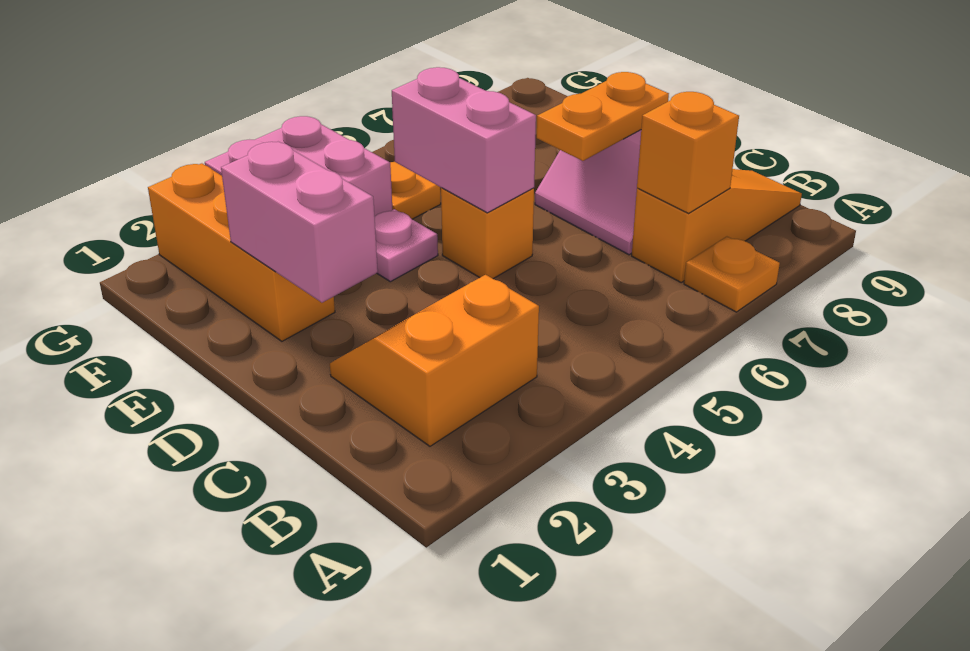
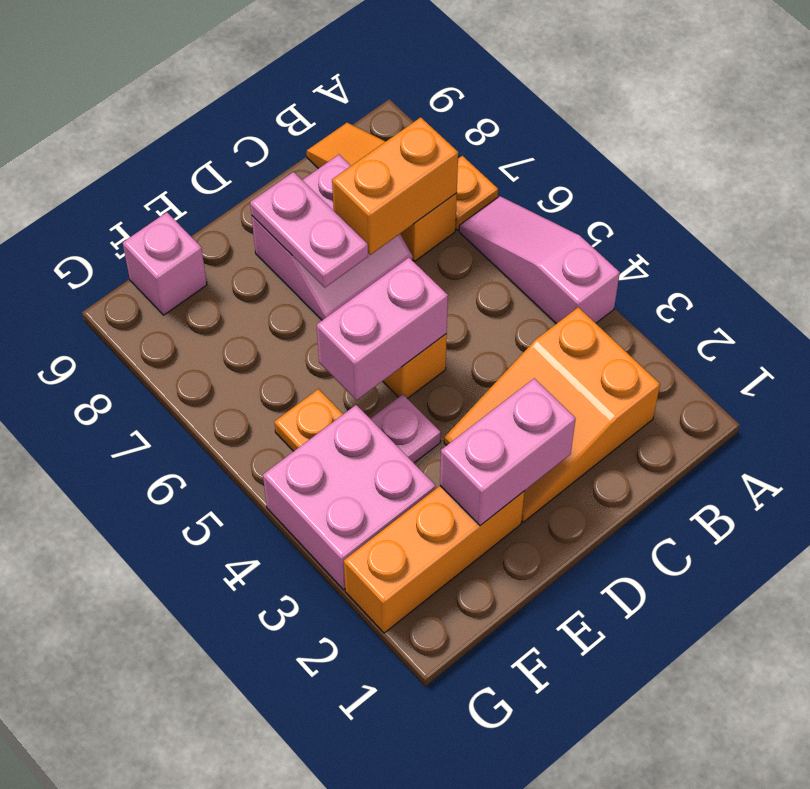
none -> pink slope A4:A6 level 1 top 4
orange slope B2:C3 level 1 top B -> orange slope B2:D3 level 1 top B
orange brick B7 level 2 -> orange brick B7:C7 level 2
orange plate D7:D8 level 2 -> pink plate D7:D8 level 2
none -> pink brick F9 level 1

